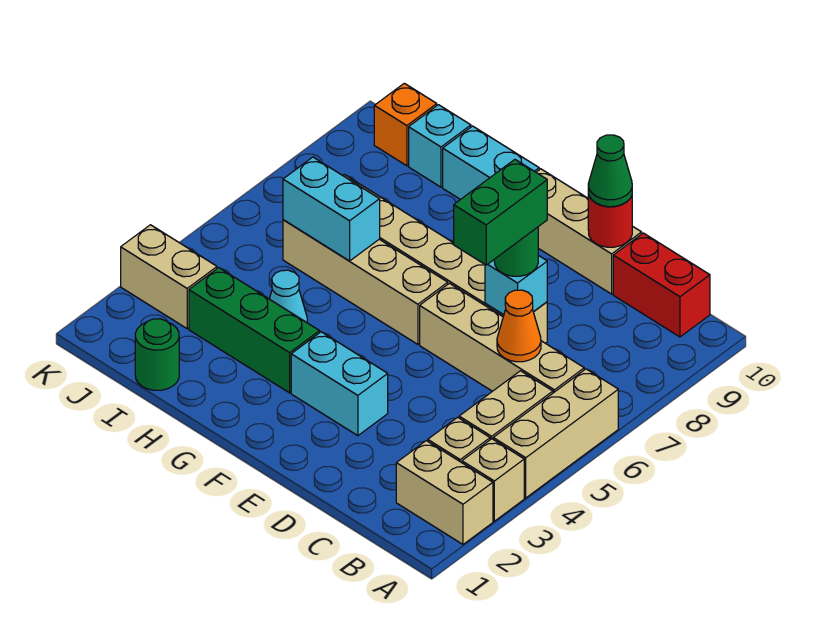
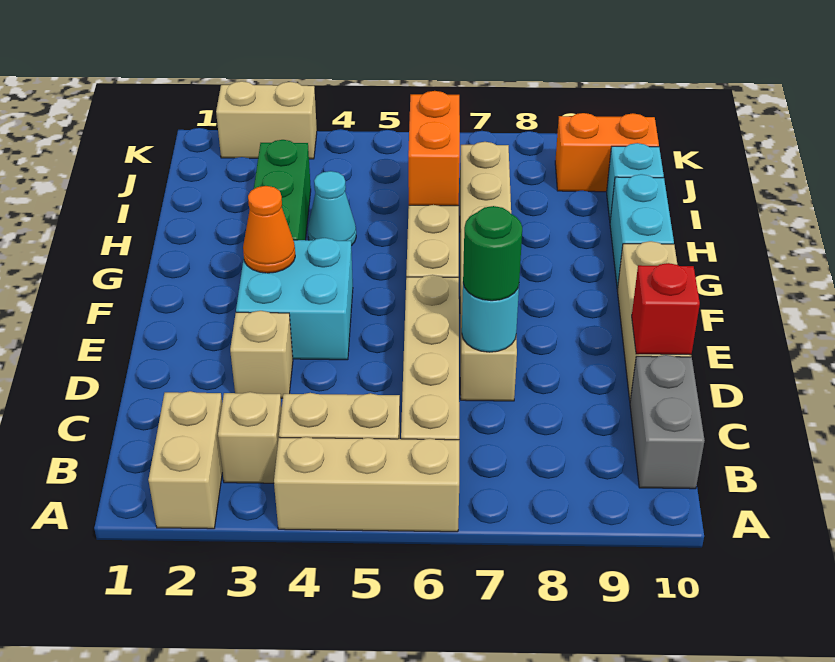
tan brick A3 level 1 -> tan brick D3 level 1
red brick B10:C10 level 1 -> grey brick B10:C10 level 1
orange cone C6 level 2 -> orange cone F3 level 2
green brick D6:D7 level 4 -> none
cyan brick D7 level 2 -> cyan round brick D7 level 2
red round brick D10 level 2 -> red brick D10 level 2
green cone D10 level 3 -> none
cyan brick E3:F3 level 1 -> cyan brick E3:F4 level 1
cyan brick H6:I6 level 2 -> orange brick H6:I6 level 2
green round brick I1 level 1 -> none
tan brick J3:K3 level 1 -> tan brick K2:K3 level 1
orange brick J10 level 1 -> orange brick J9:J10 level 1

